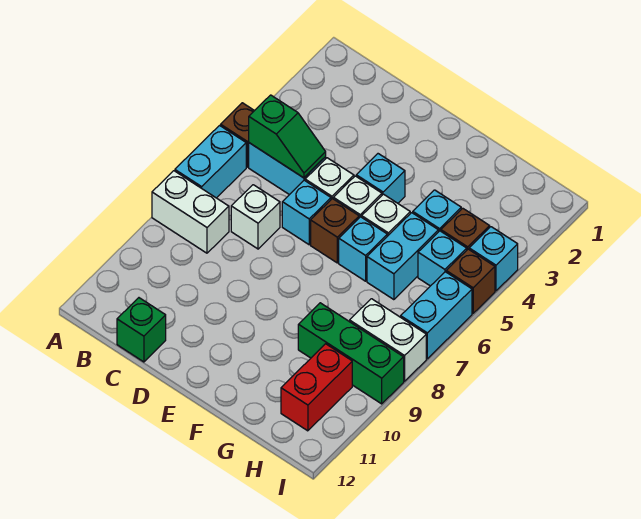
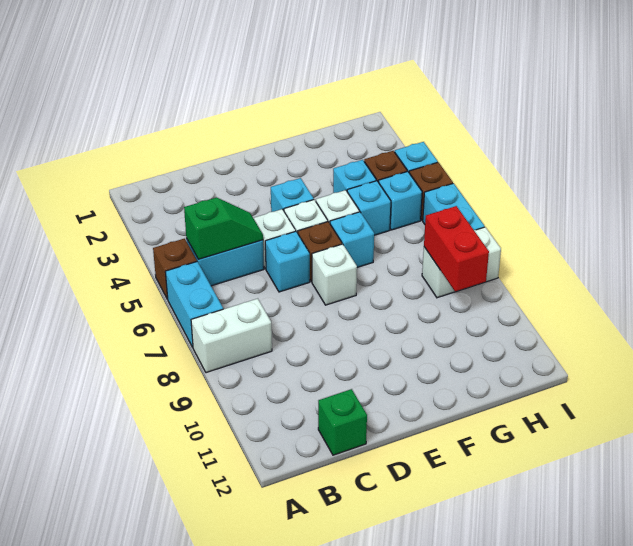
white brick C7 level 1 -> white brick E7 level 1
cyan brick G5:G6 level 1 -> cyan brick G5 level 1
green brick G9:I9 level 1 -> none
red brick H10:H11 level 1 -> red brick H8:H9 level 2

